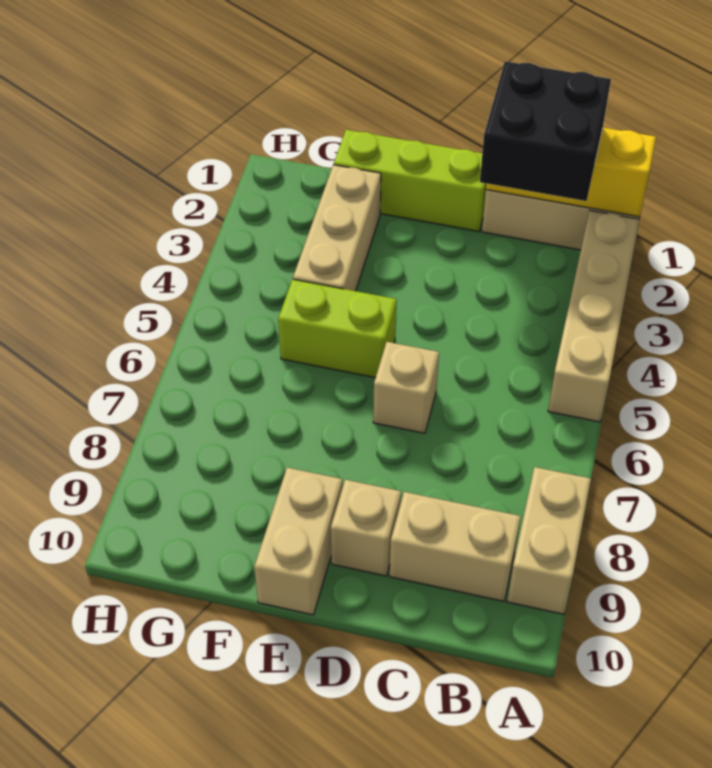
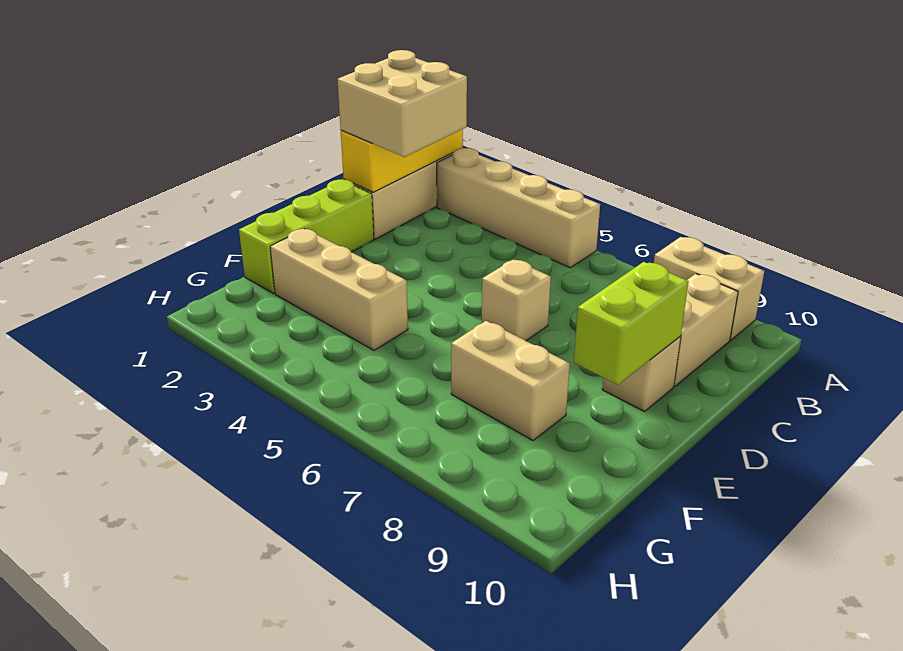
black brick B1:C2 level 3 -> tan brick B1:C2 level 3
lime brick E5:F5 level 1 -> lime brick D9:E9 level 2
tan brick E9:E10 level 1 -> tan brick F7:F8 level 1

